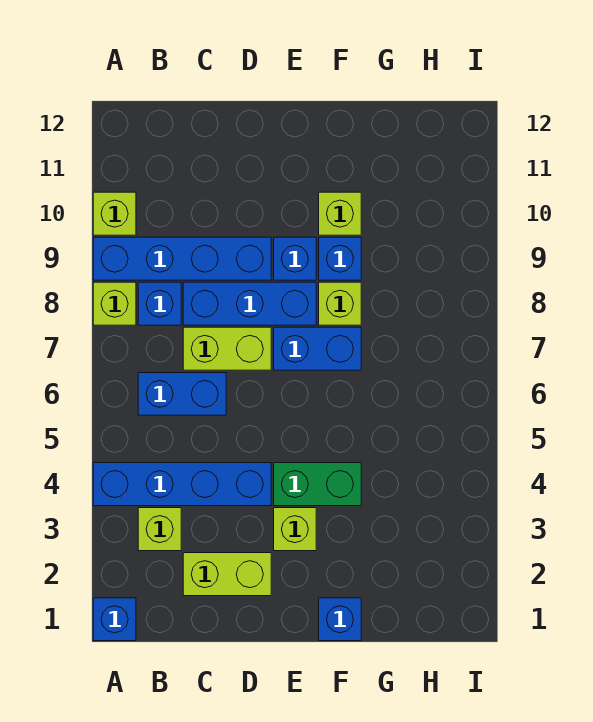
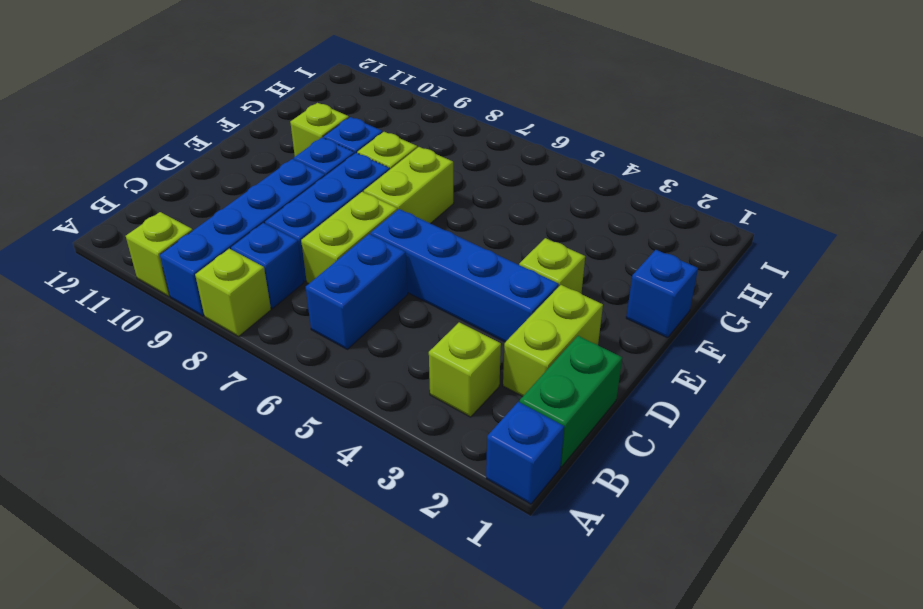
blue brick A4:D4 level 1 -> blue brick D3:D6 level 1
green brick E4:F4 level 1 -> green brick B1:C1 level 1
blue brick E7:F7 level 1 -> lime brick E7:F7 level 1

